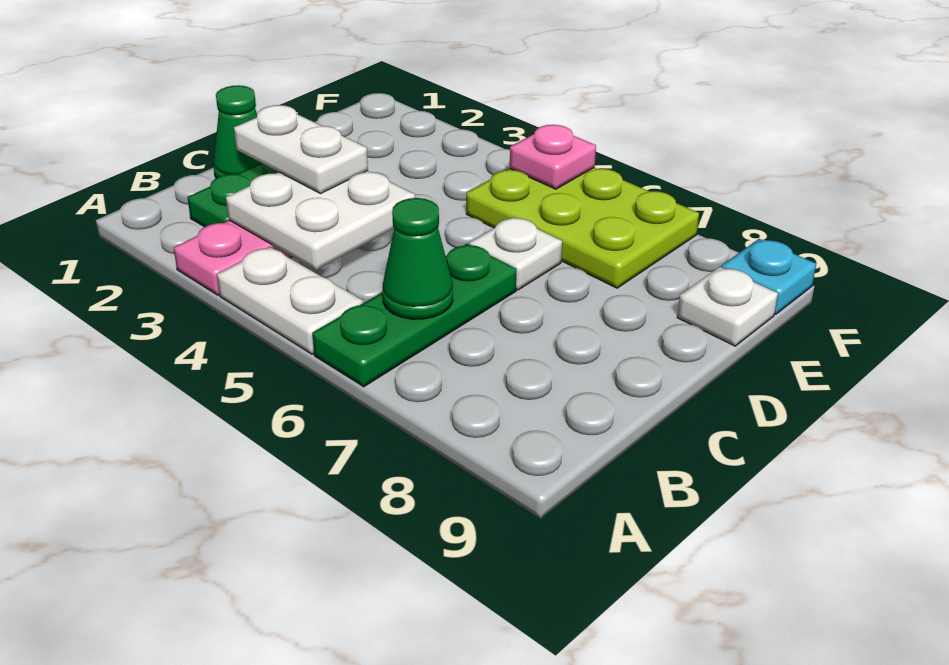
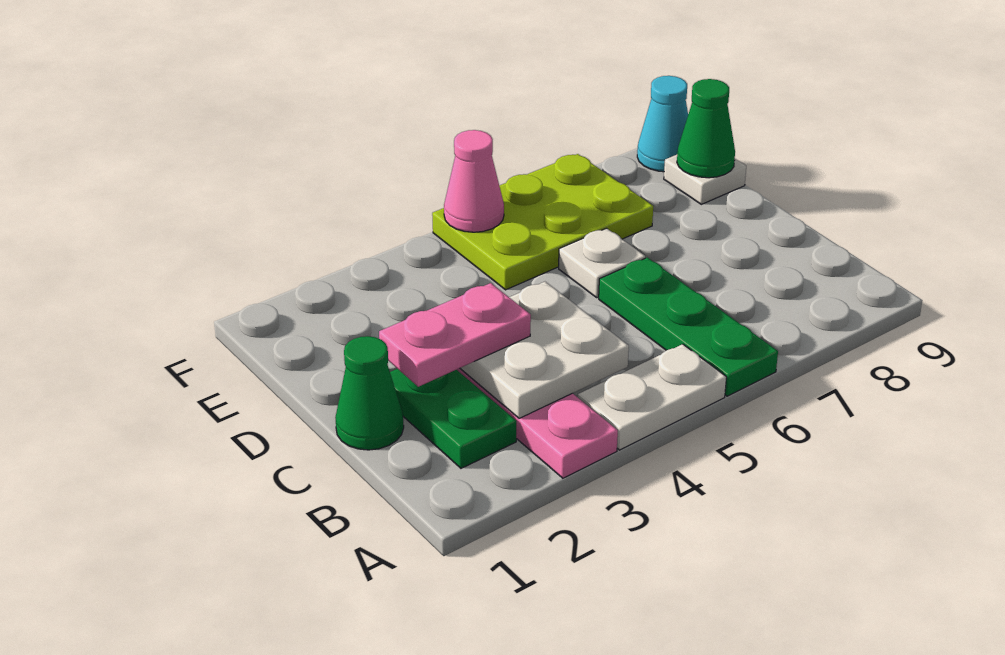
green cone B6 level 2 -> green cone E9 level 2
white plate C2:C3 level 3 -> pink plate C2:C3 level 3
pink plate F5 level 2 -> pink cone F5 level 2
cyan plate F9 level 1 -> cyan cone F9 level 1

